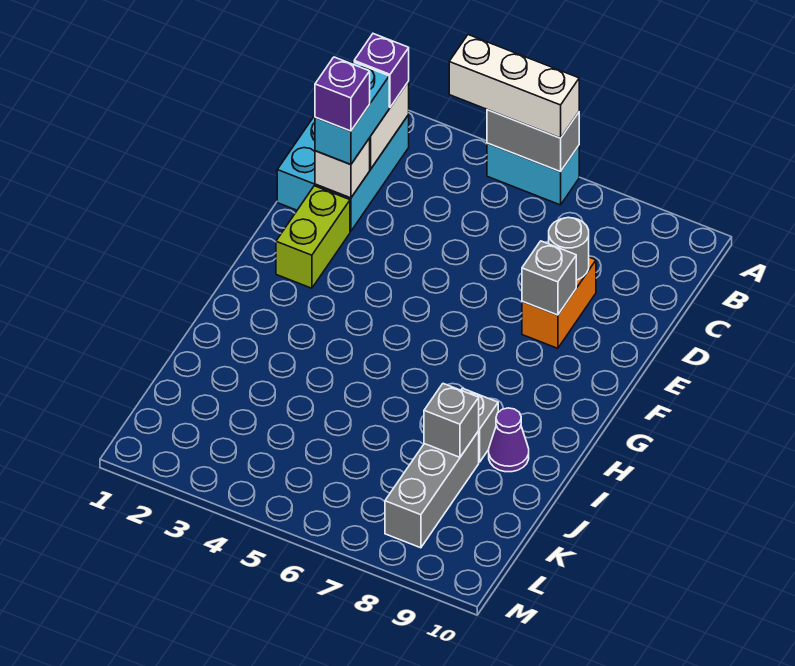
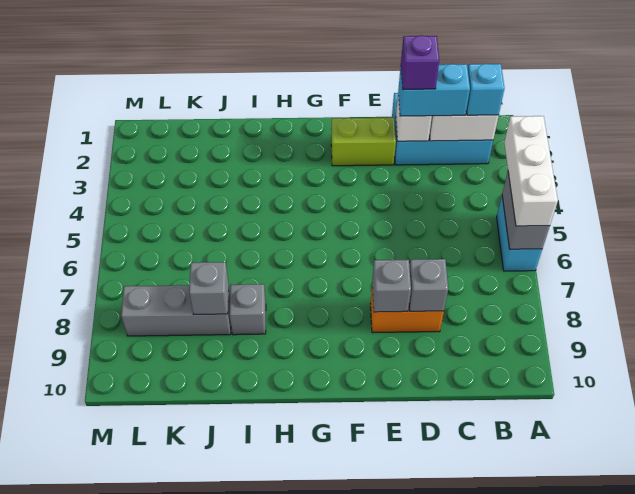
purple brick B2 level 3 -> cyan brick B2 level 3
grey round brick D8 level 2 -> grey brick D8 level 2
purple cone I9 level 1 -> none

